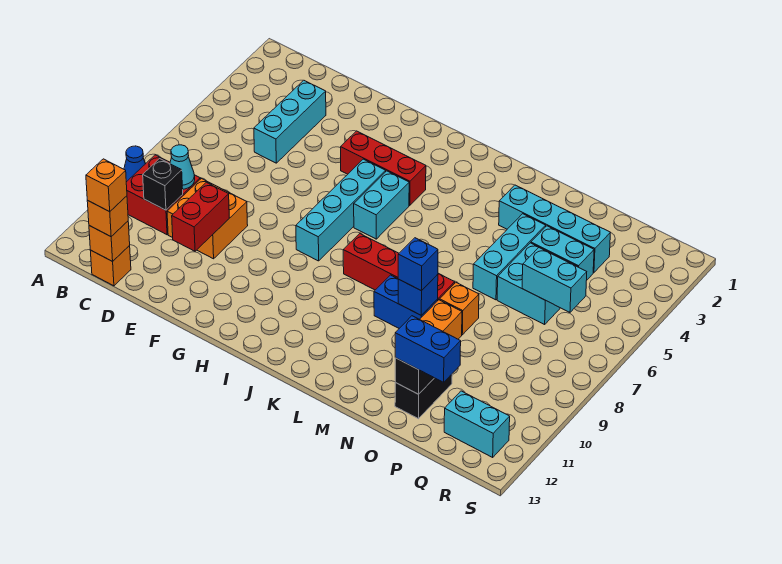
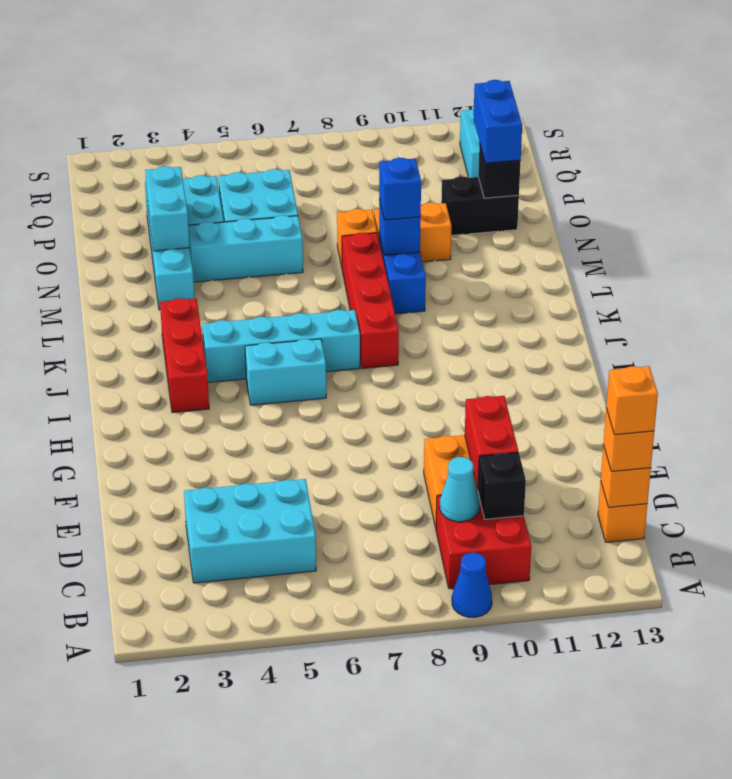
cyan brick D3:D5 level 1 -> cyan brick C3:D5 level 1
red brick E10:E11 level 2 -> red brick D10:E10 level 2
red brick G4:I4 level 1 -> red brick I3:K3 level 1
cyan brick H5:H8 level 1 -> cyan brick J4:J7 level 1
cyan brick P6:Q6 level 2 -> cyan brick N3:O3 level 2

